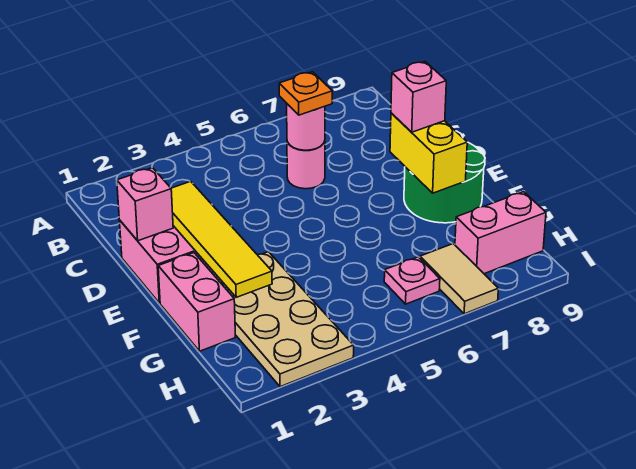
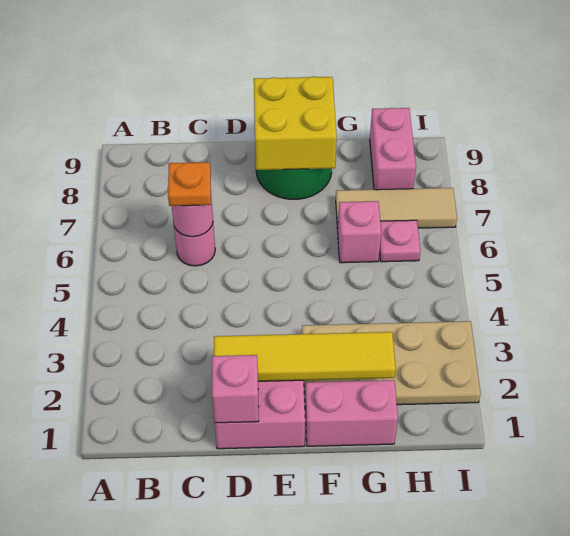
yellow brick E8:F8 level 2 -> yellow brick E8:F9 level 2
pink brick E8 level 3 -> pink brick G6 level 1
tan tile H7:I7 level 1 -> tan tile G7:I7 level 1

